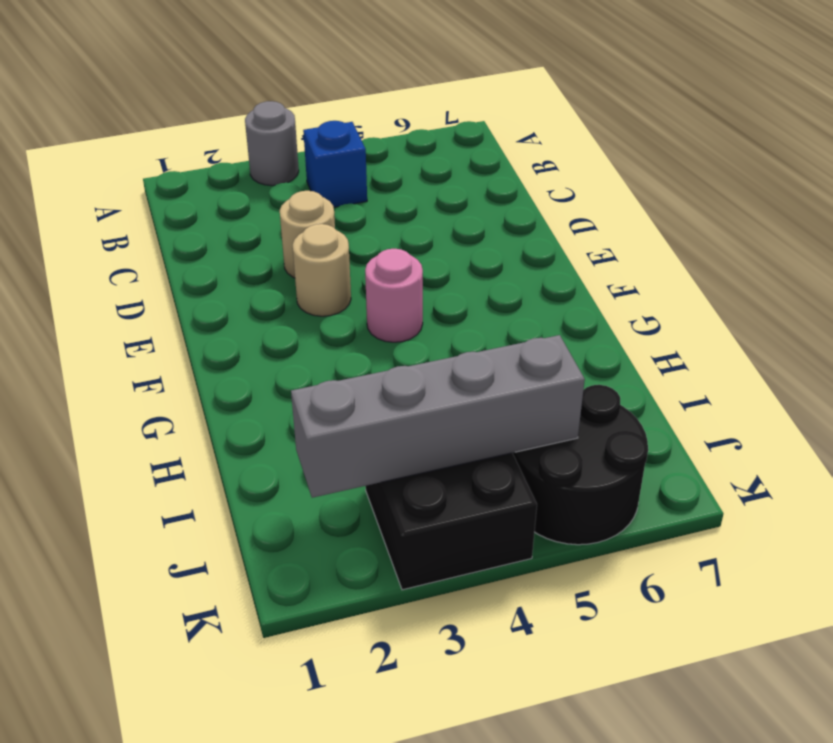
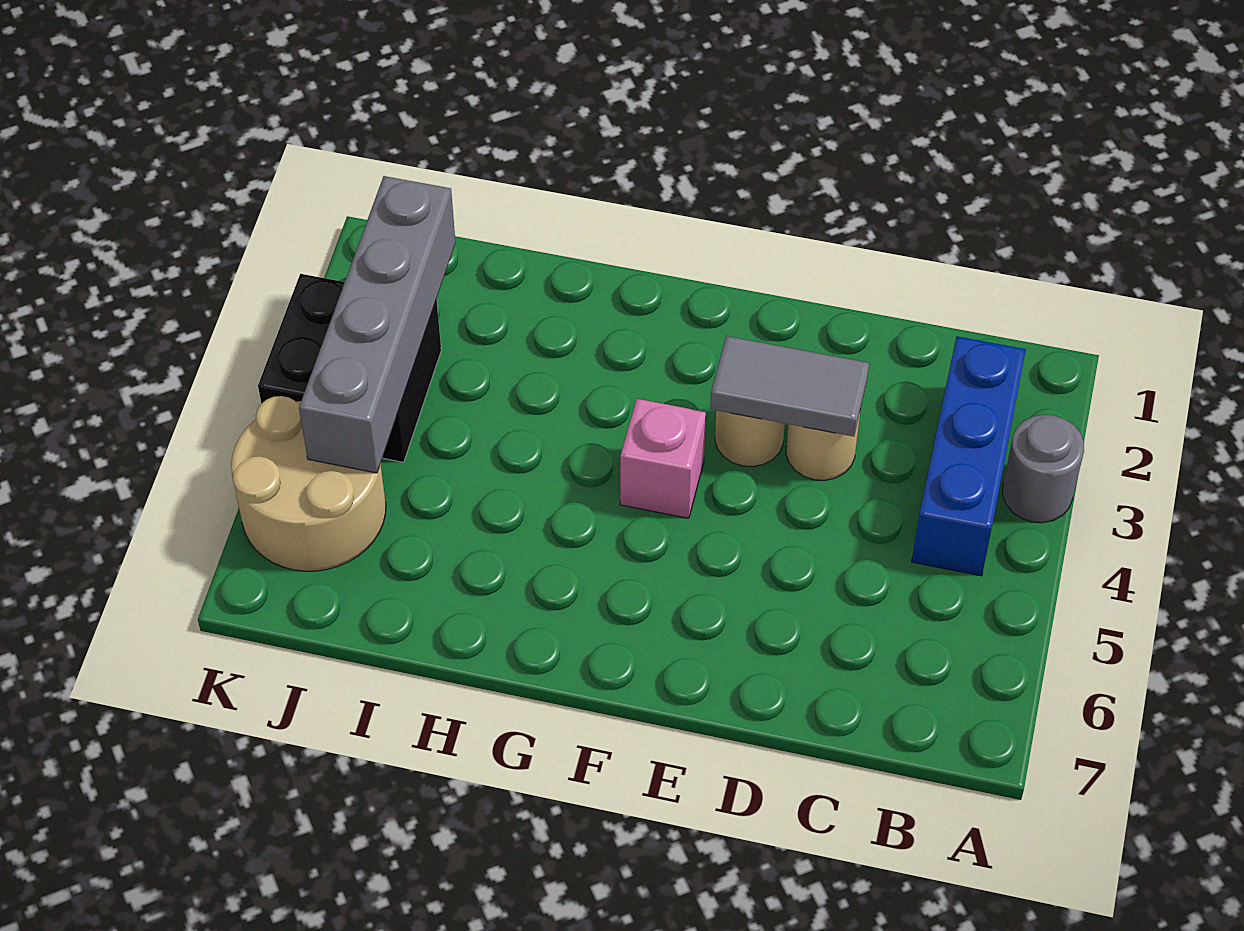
blue brick B4 level 1 -> blue brick B2:B4 level 1
none -> grey tile D3:E3 level 2
pink round brick F4 level 1 -> pink brick F4 level 1
black round brick J5:K6 level 1 -> tan round brick J5:K6 level 1

